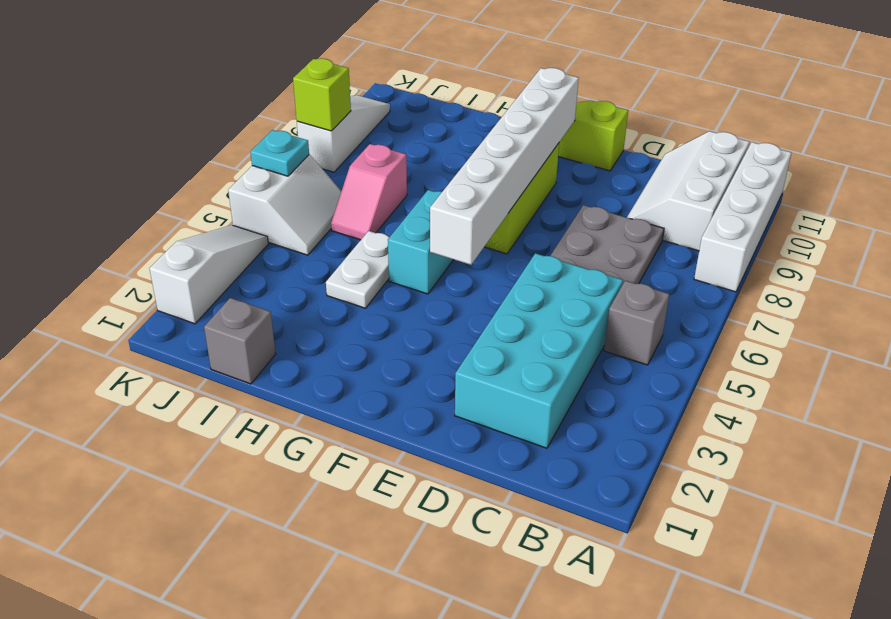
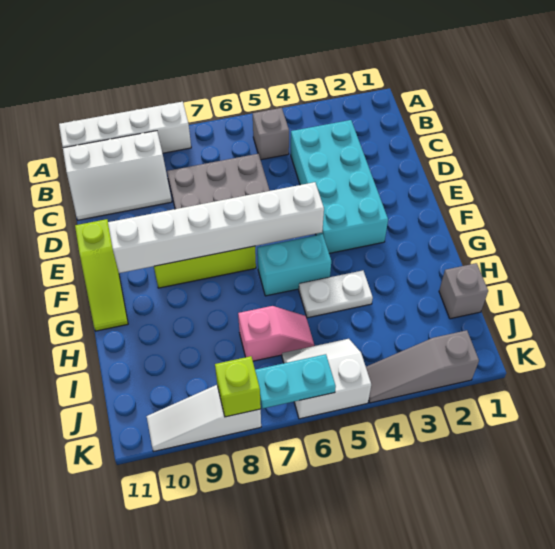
cyan brick C2:D5 level 1 -> cyan brick C3:F4 level 1
white slope K2:K4 level 1 top 2 -> grey slope K2:K4 level 1 top 2
cyan plate K6 level 2 -> cyan plate K6:K7 level 2

